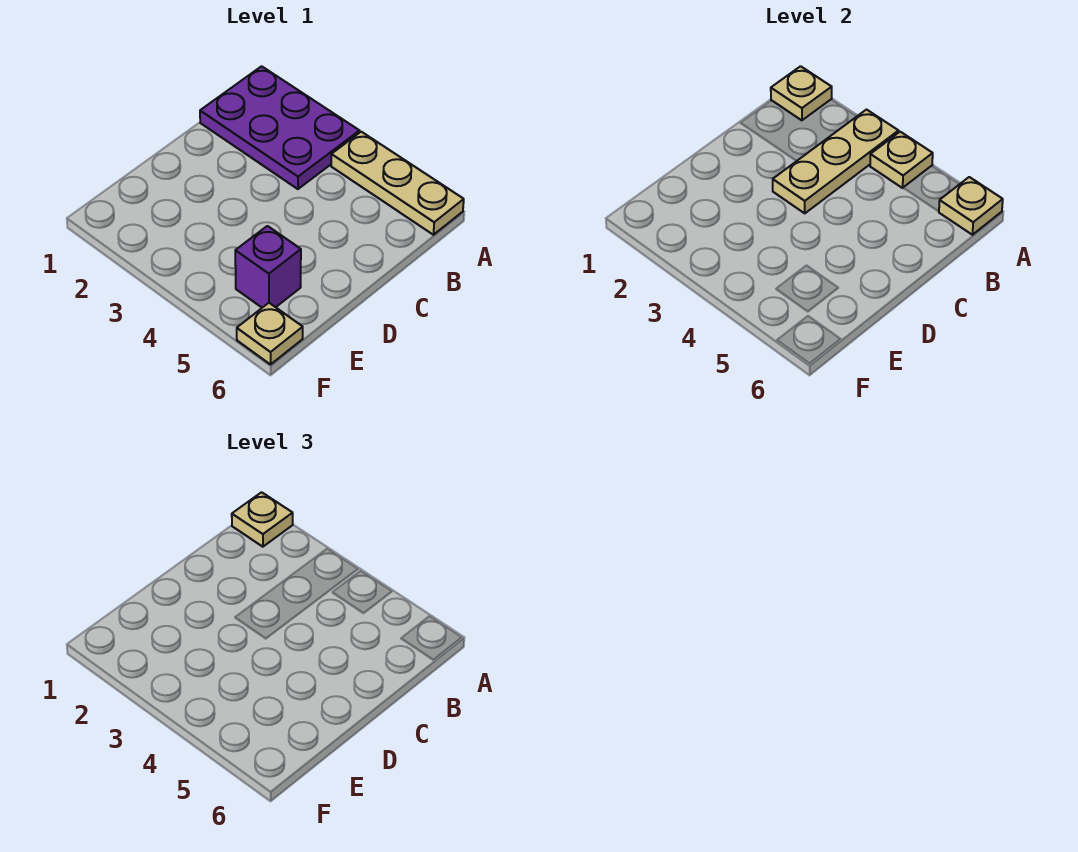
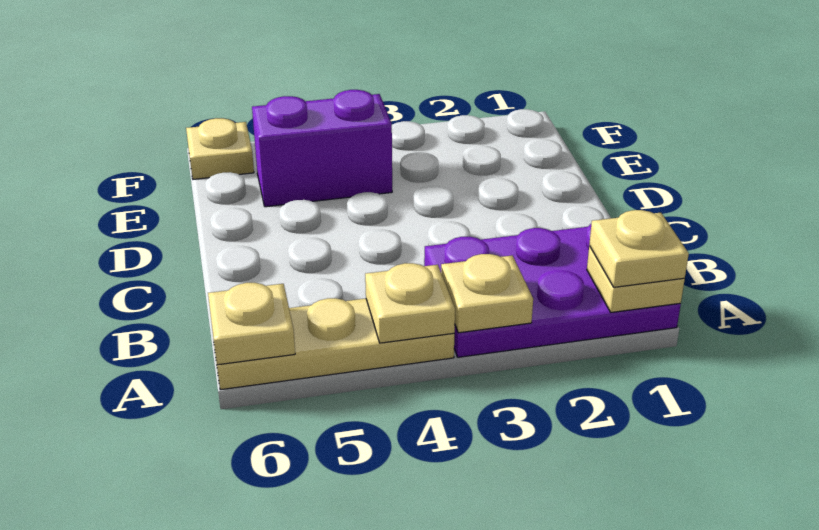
tan plate A3:C3 level 2 -> tan plate A3 level 2
purple brick E5 level 1 -> purple brick E4:E5 level 1

